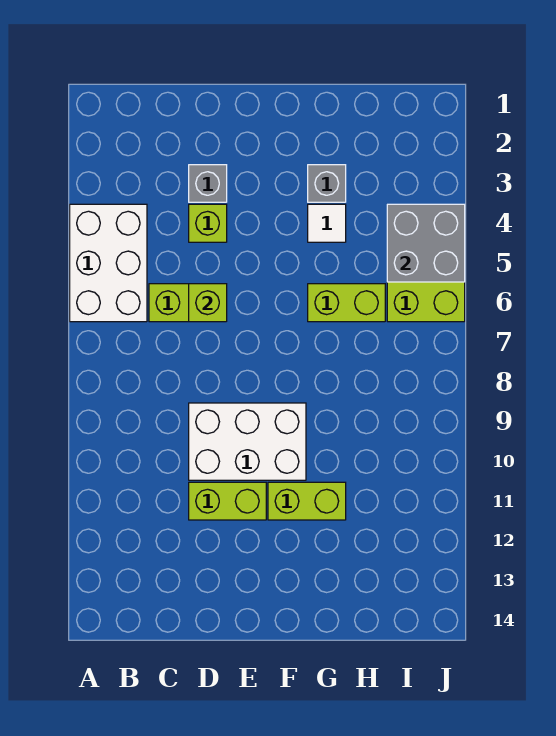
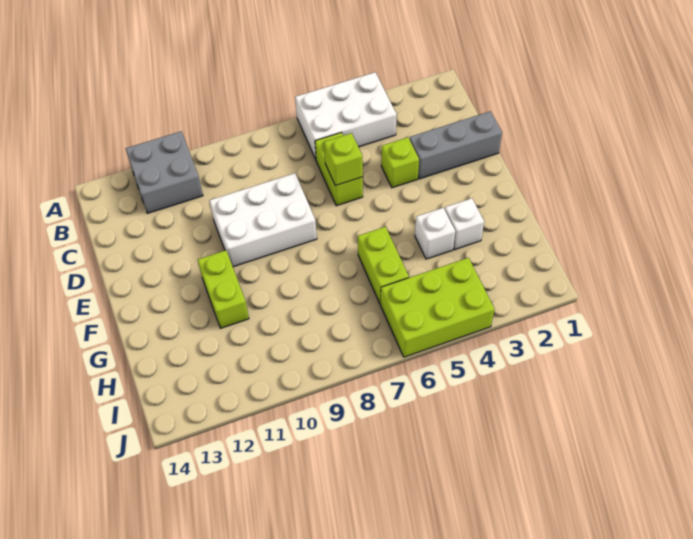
grey brick D3 level 1 -> grey brick D1:D3 level 1
white brick D9:F10 level 1 -> white brick D8:E10 level 1
lime brick D11:E11 level 1 -> none
grey brick G3 level 1 -> white brick G3 level 1
white tile G4 level 1 -> white brick G4 level 1
grey brick I4:J5 level 2 -> grey brick A11:B12 level 1

